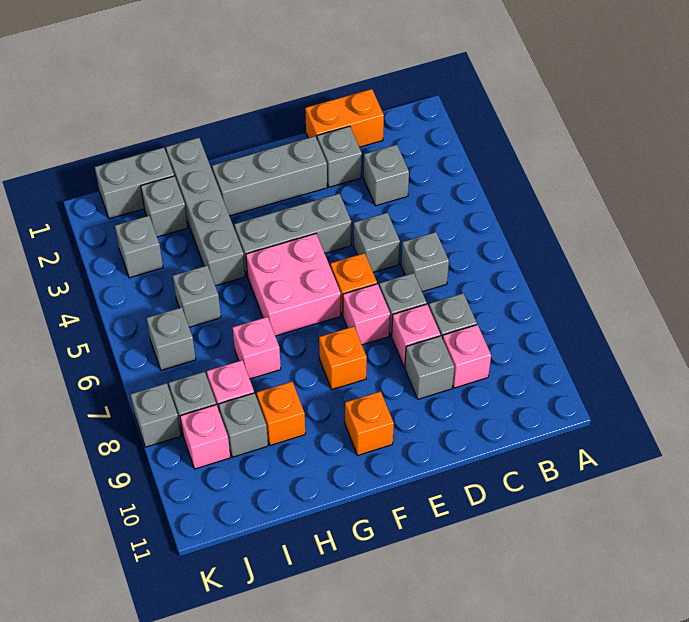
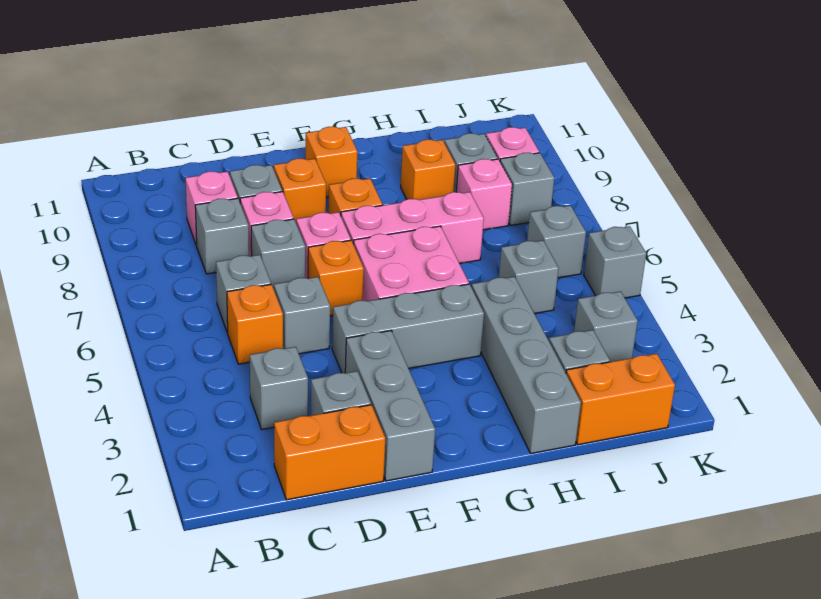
none -> orange brick C5 level 1
grey brick E2:G2 level 1 -> grey brick E1:E3 level 1
none -> orange brick E9 level 1
pink brick H7 level 1 -> pink brick F7:H7 level 1
grey brick I1:J1 level 1 -> orange brick I1:J1 level 1
grey brick K8 level 1 -> grey brick K5 level 1

